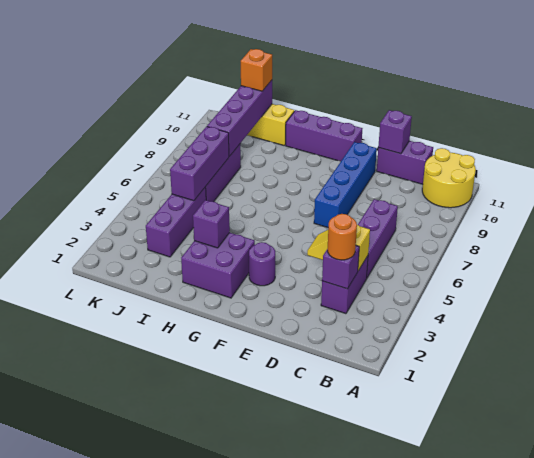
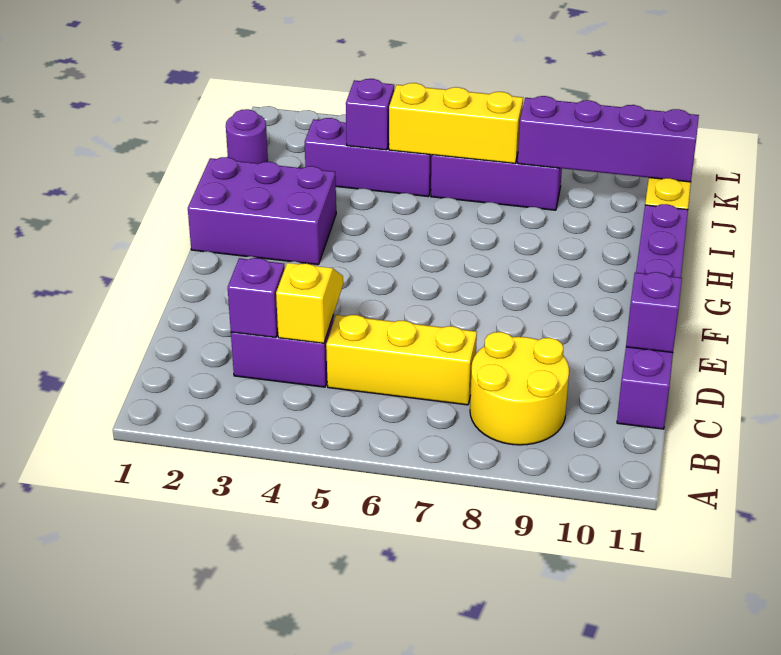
yellow round brick A10:B11 level 1 -> yellow round brick B8:C9 level 1
orange round brick C3 level 3 -> none
purple brick C5:C7 level 1 -> yellow brick C5:C7 level 1
blue brick E7:E10 level 1 -> none
purple round brick F3 level 1 -> purple round brick J1 level 1
purple brick G2:H3 level 1 -> purple brick G1:H3 level 1
purple brick H3 level 2 -> purple brick J4 level 2
purple brick J5:J7 level 2 -> yellow brick J5:J7 level 2
orange brick J11 level 3 -> none

